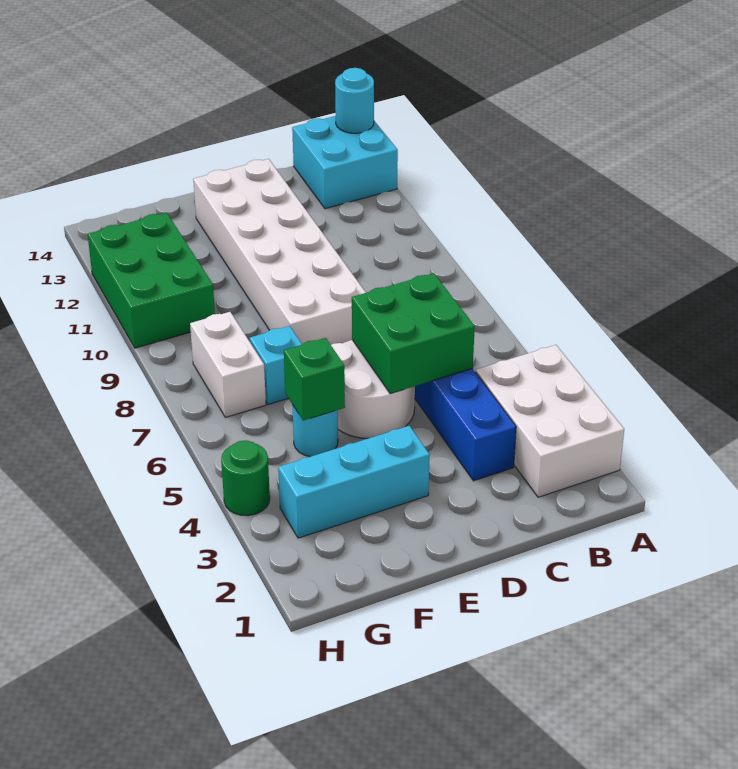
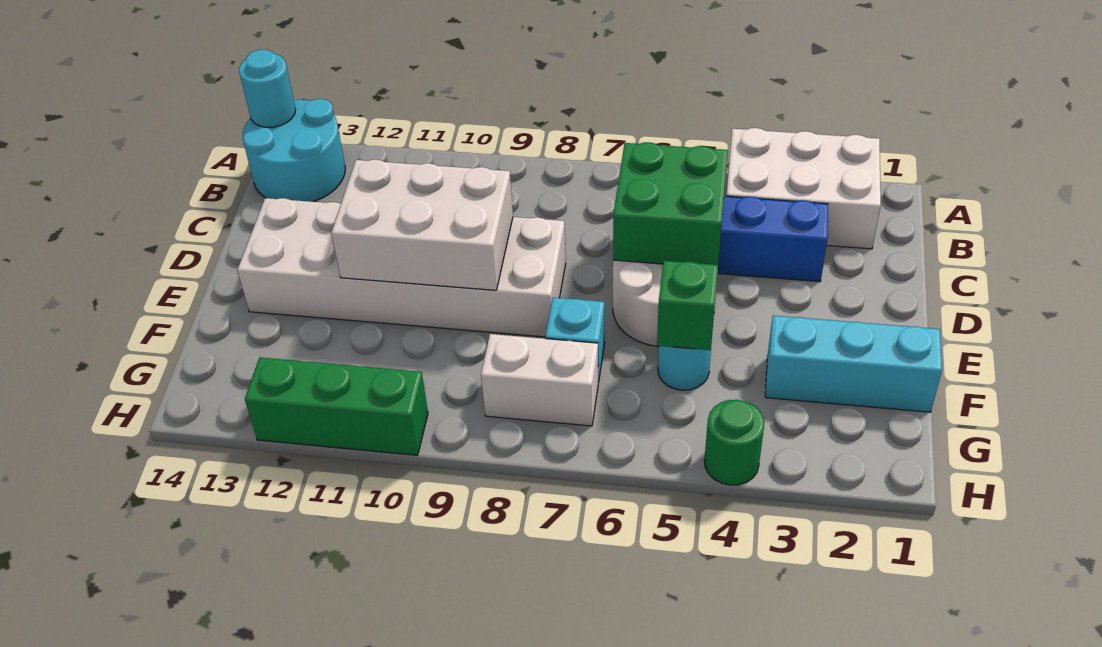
cyan brick A13:B14 level 1 -> cyan round brick A13:B14 level 1
none -> white brick D9:E11 level 2
cyan brick E3:G3 level 1 -> cyan brick F1:F3 level 1
green brick G10:H12 level 1 -> green brick H10:H12 level 1

